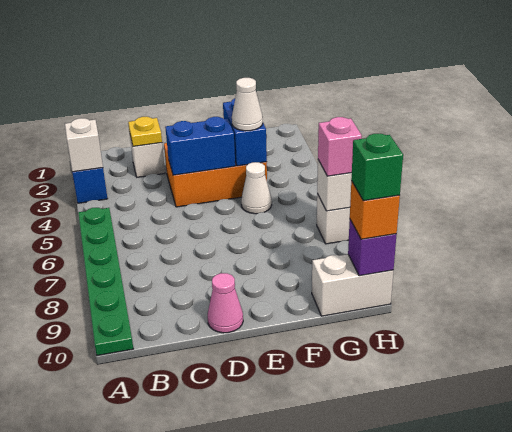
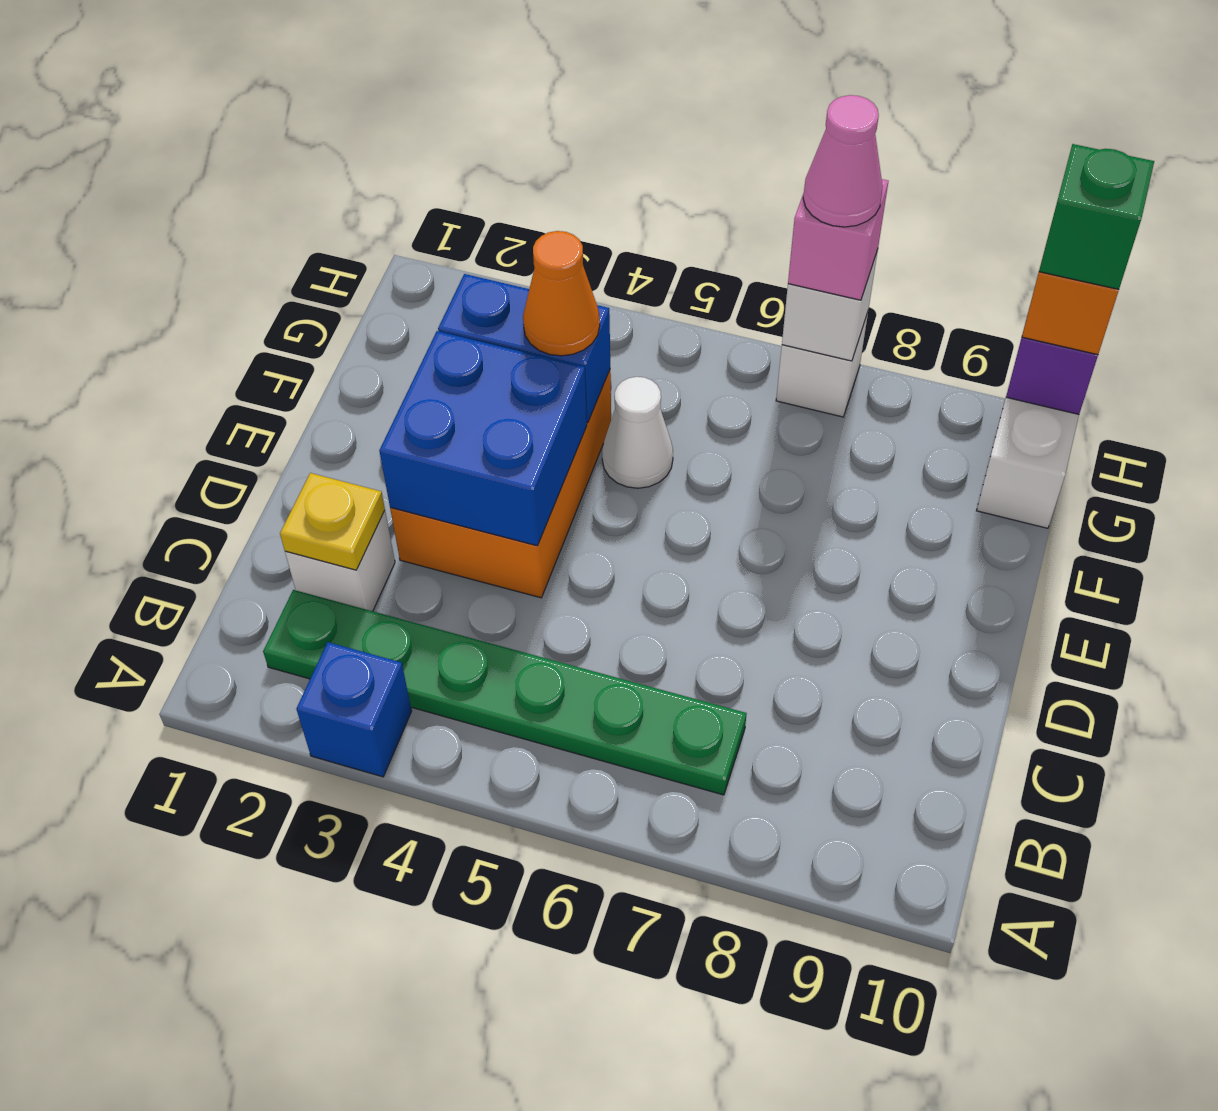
white brick A3 level 2 -> none
green plate A5:A10 level 1 -> green plate B2:B7 level 1
blue brick D4:E4 level 2 -> blue brick D3:E4 level 2
pink cone D10 level 1 -> pink cone H7 level 4
white cone F4 level 3 -> orange cone F4 level 3

